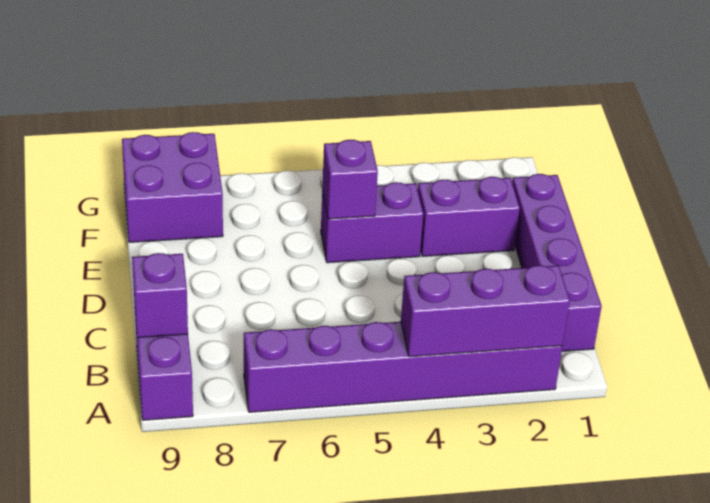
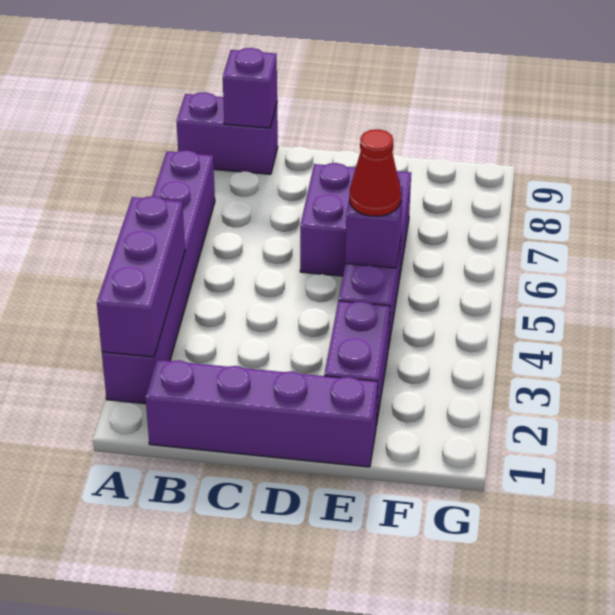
none -> red cone E5 level 3
purple brick F8:G9 level 1 -> purple brick D6:E7 level 1

